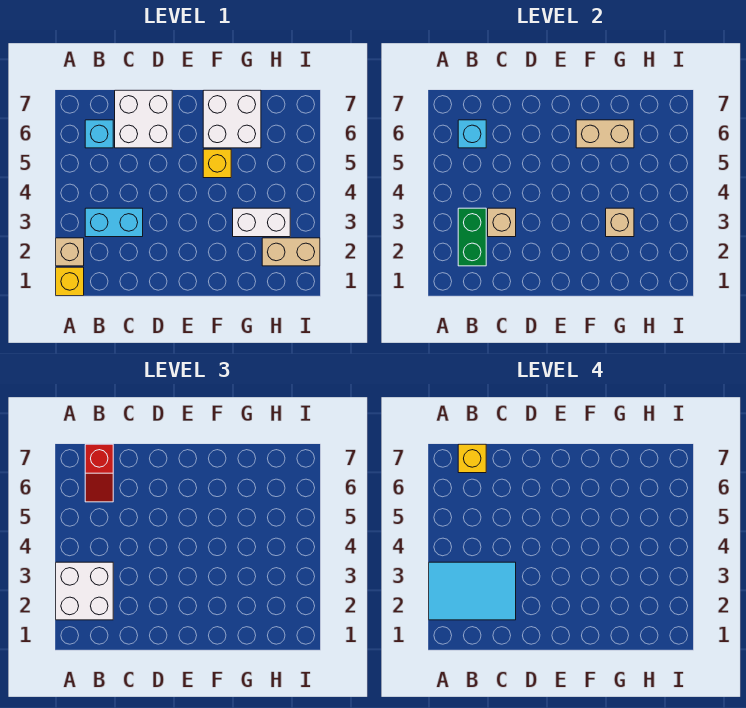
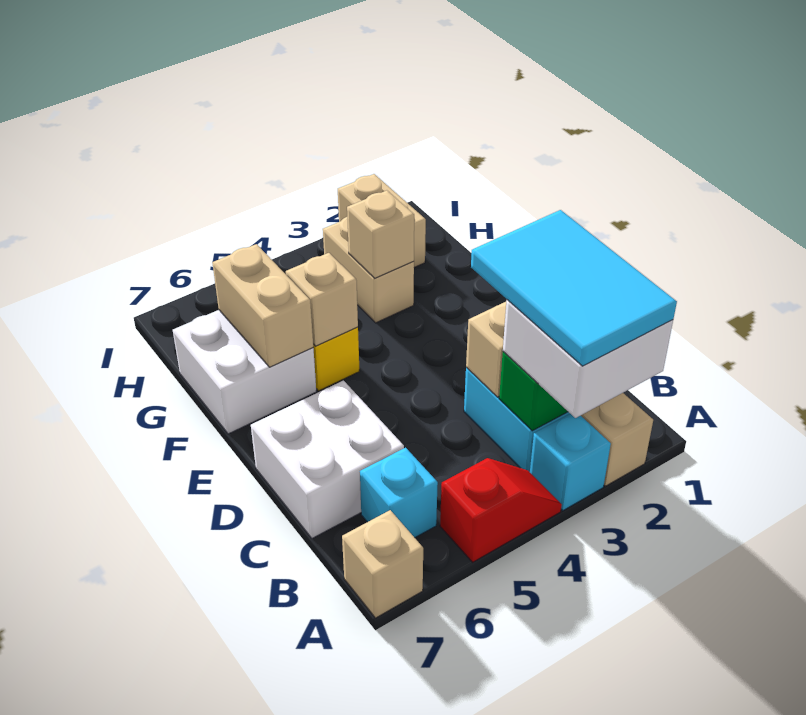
yellow brick A1 level 1 -> none
none -> tan brick A7 level 1
cyan brick B6 level 2 -> cyan brick A3 level 1
red slope B6:B7 level 3 top 7 -> red slope A4:A5 level 1 top 5
yellow brick B7 level 4 -> none
none -> tan brick F5 level 2
white brick G3:H3 level 1 -> tan brick G3:H3 level 1

